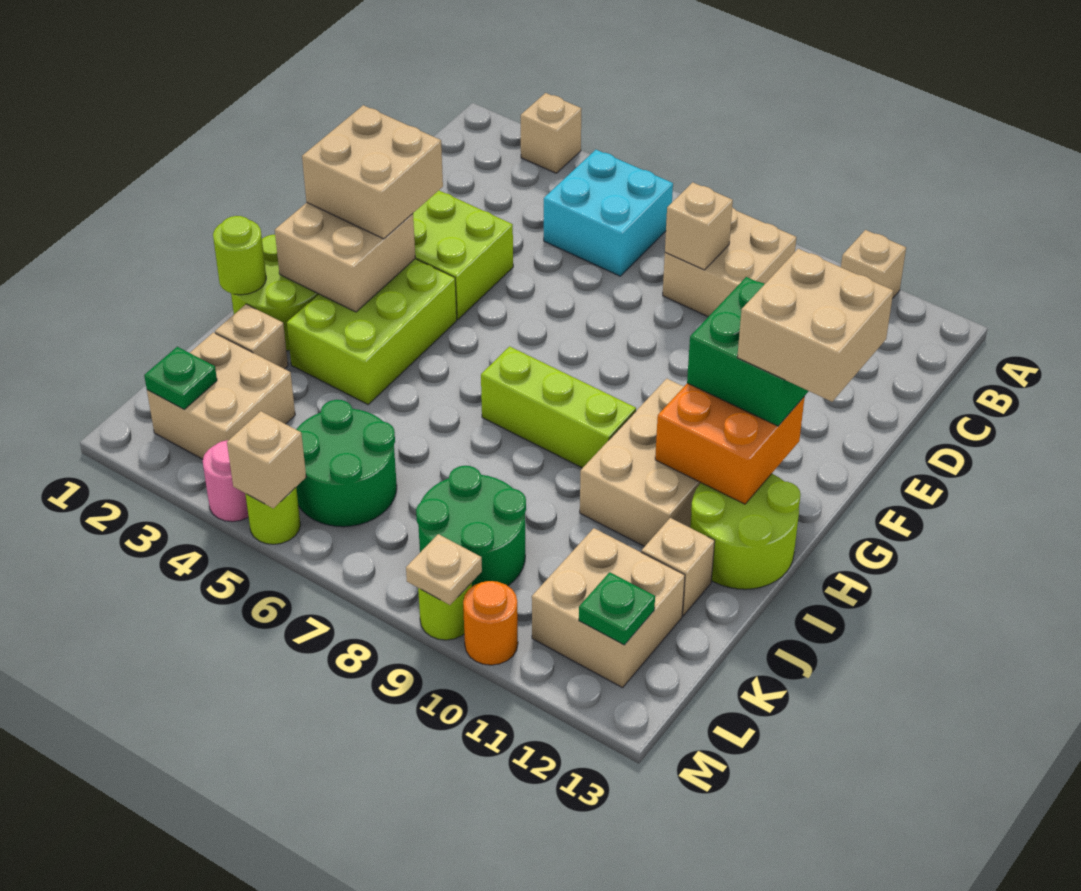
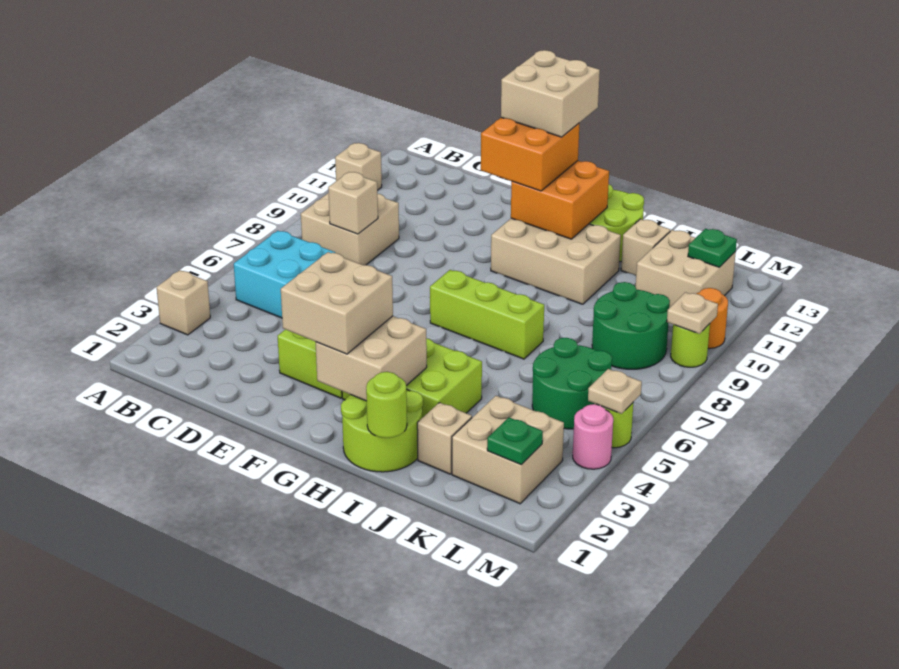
green brick F11:G12 level 3 -> orange brick F11:G12 level 3
lime brick H7:H9 level 1 -> lime brick G7:I7 level 1
tan brick M5 level 2 -> tan plate M5 level 2

